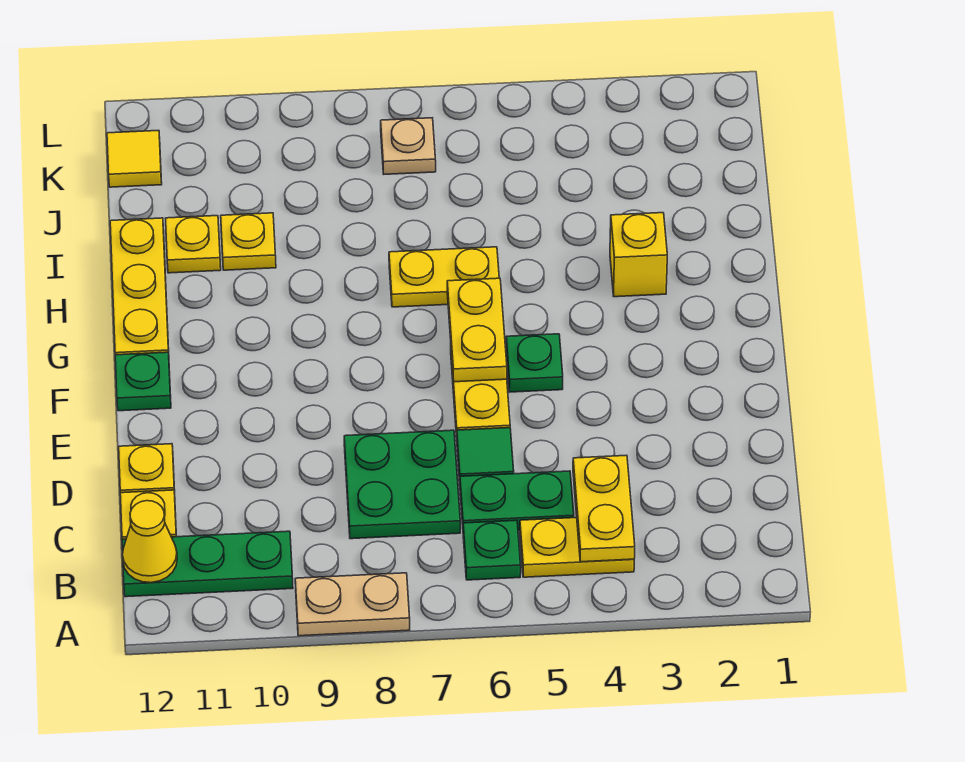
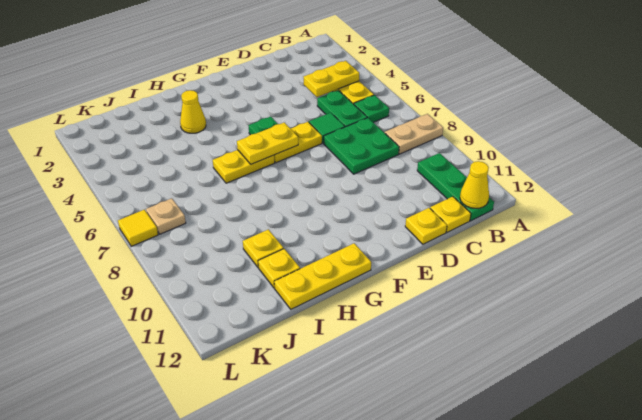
tan plate A8:A9 level 1 -> tan plate A8:B8 level 1
green plate F12 level 1 -> none
yellow brick H3 level 1 -> yellow cone H3 level 1
yellow plate H6:H7 level 1 -> yellow plate G6:H6 level 1
yellow tile K12 level 1 -> yellow tile L7 level 1

